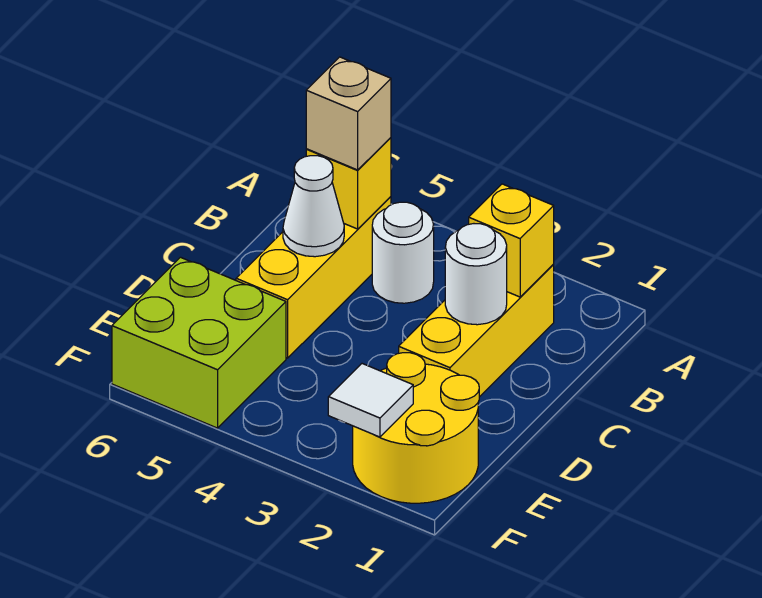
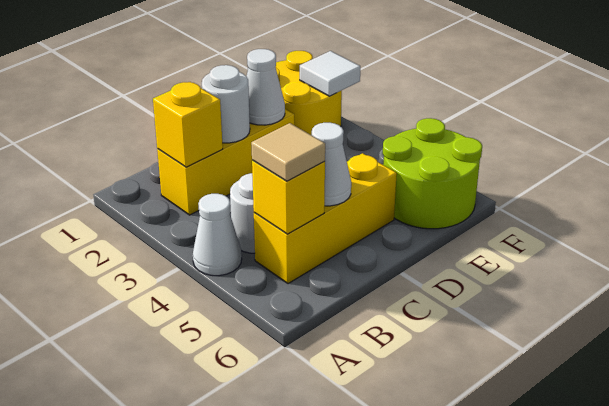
none -> white cone A4 level 1
tan brick B5 level 3 -> tan tile B5 level 3
none -> white cone D2 level 2
lime brick E5:F6 level 1 -> lime round brick E5:F6 level 1

